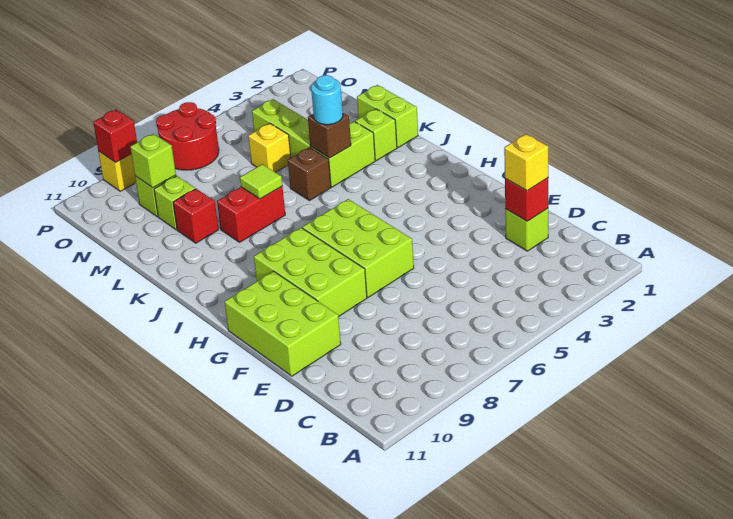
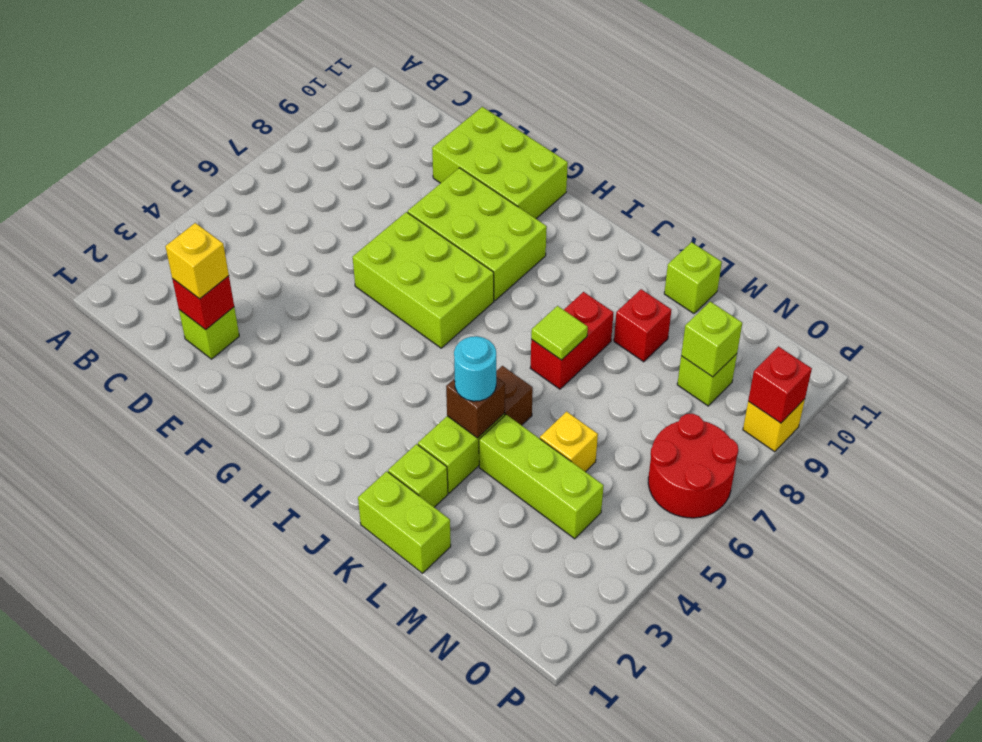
lime brick M9 level 1 -> lime brick L11 level 1

